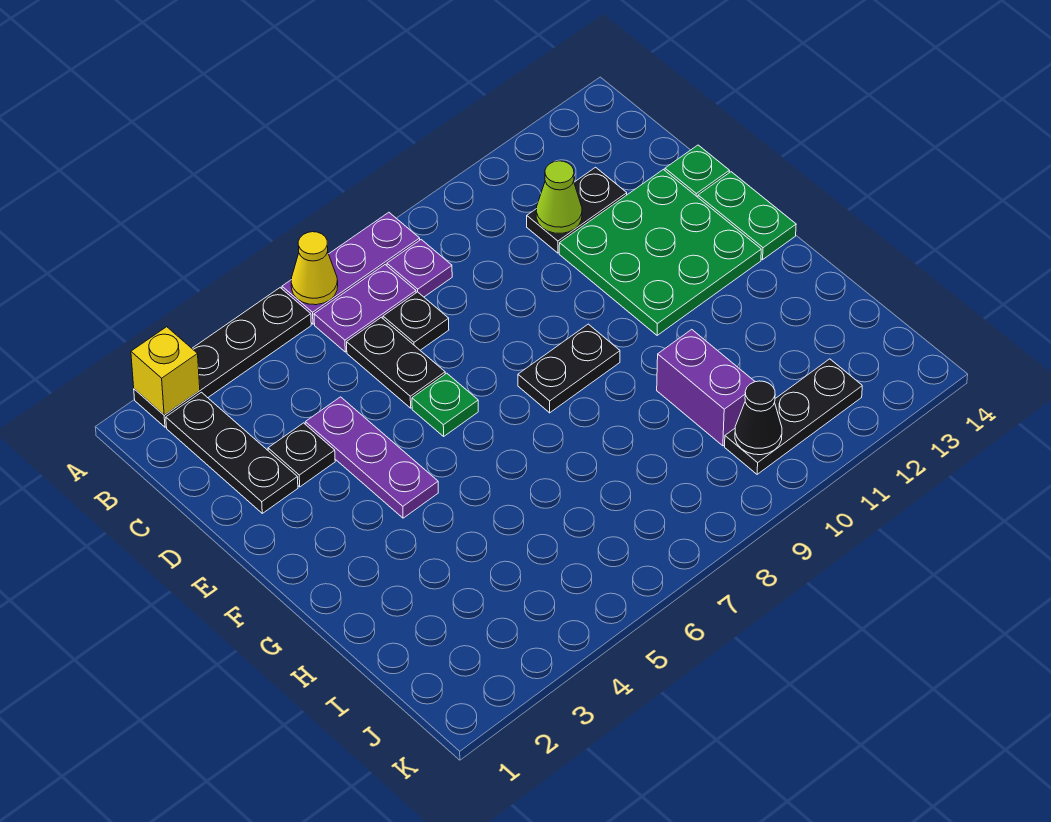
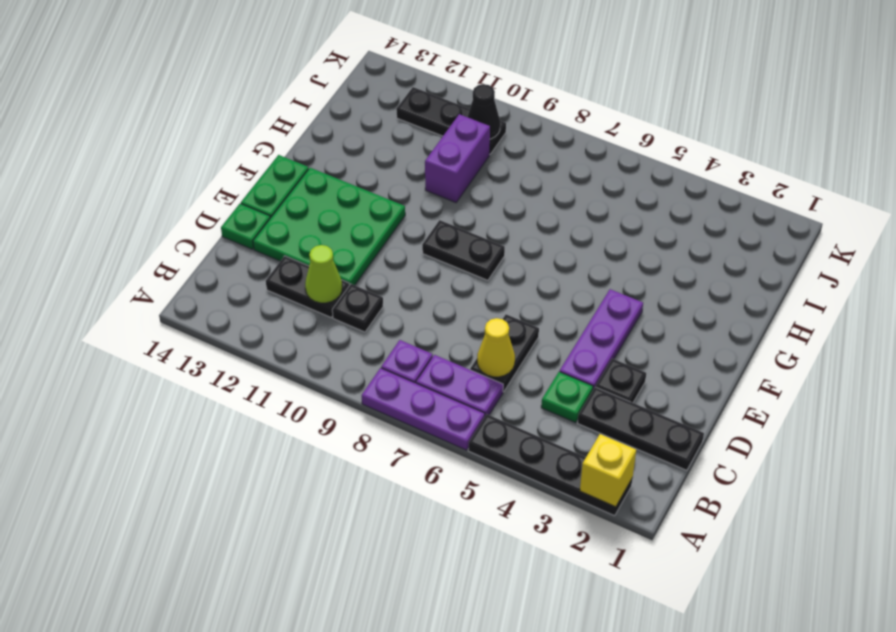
yellow cone A6 level 2 -> yellow cone C6 level 2
black plate B2:D2 level 1 -> black plate C1:C3 level 1
black plate C7 level 1 -> black plate C10 level 1
green plate E6 level 1 -> green plate C4 level 1

